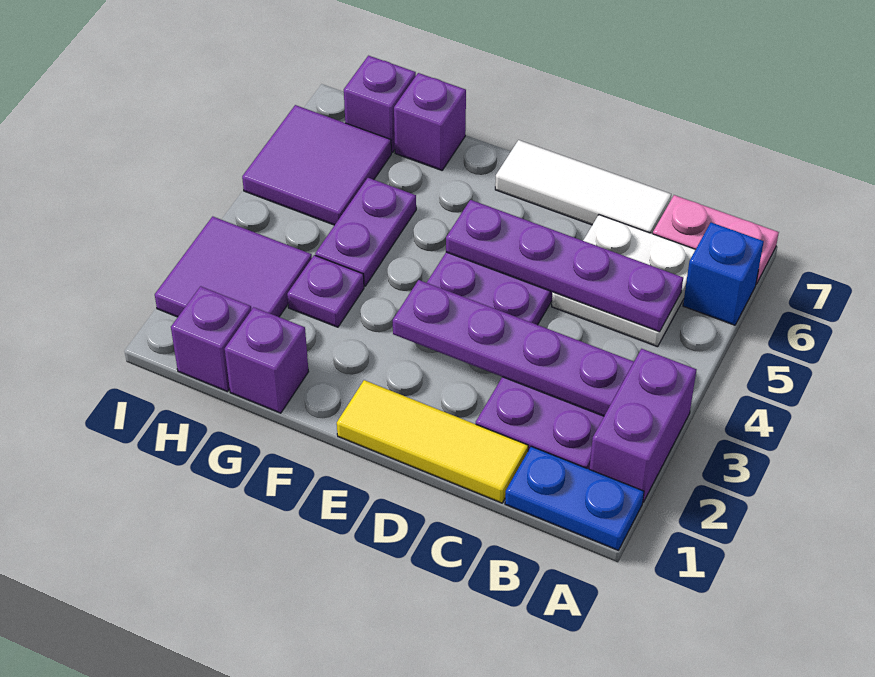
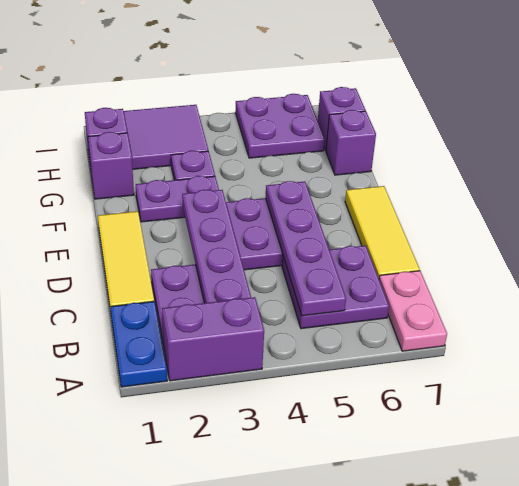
blue brick A6 level 1 -> none
white plate B5:C6 level 1 -> purple plate B5:C6 level 1
white tile C7:E7 level 1 -> yellow tile C7:E7 level 1
purple plate G4:G5 level 1 -> purple plate F2:F3 level 1
purple tile H5:I6 level 1 -> purple plate H5:I6 level 1

